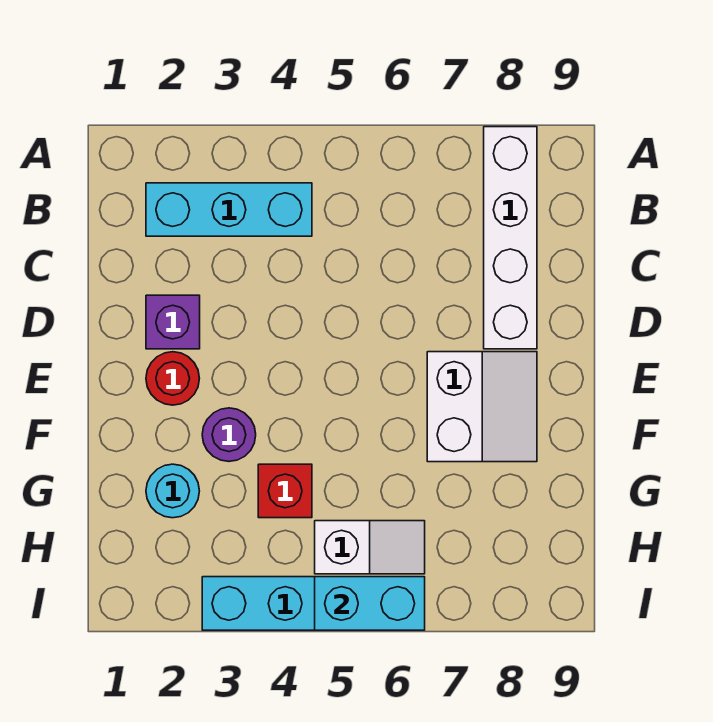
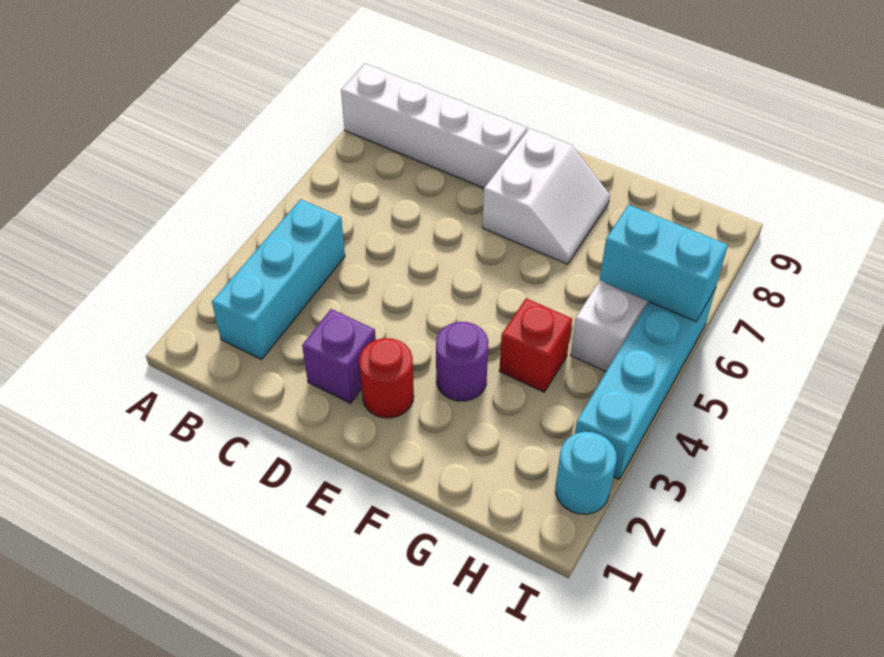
white slope E7:F8 level 1 top 7 -> white slope E7:F8 level 1 top E
cyan round brick G2 level 1 -> cyan round brick I2 level 1
cyan brick I5:I6 level 2 -> cyan brick H6:I6 level 2

